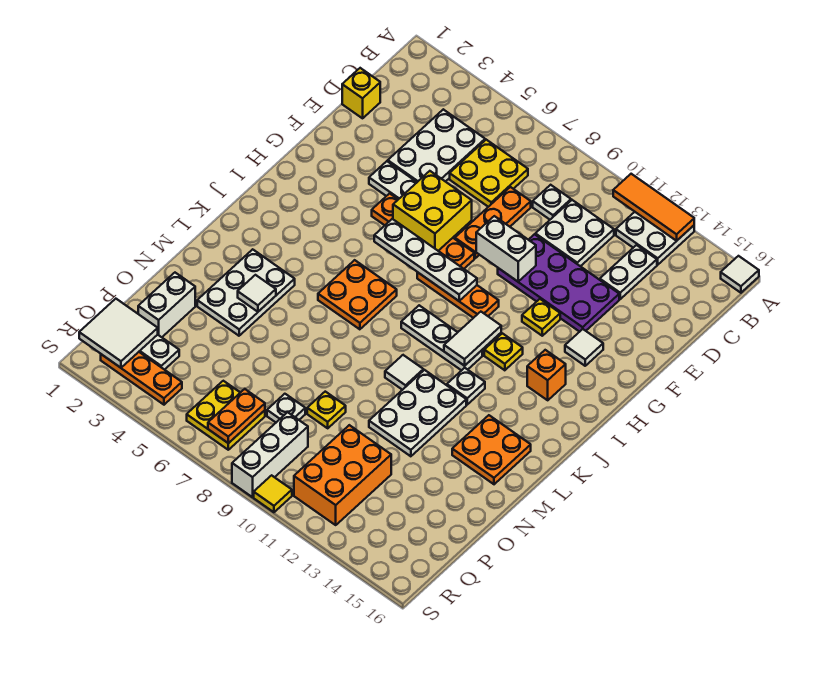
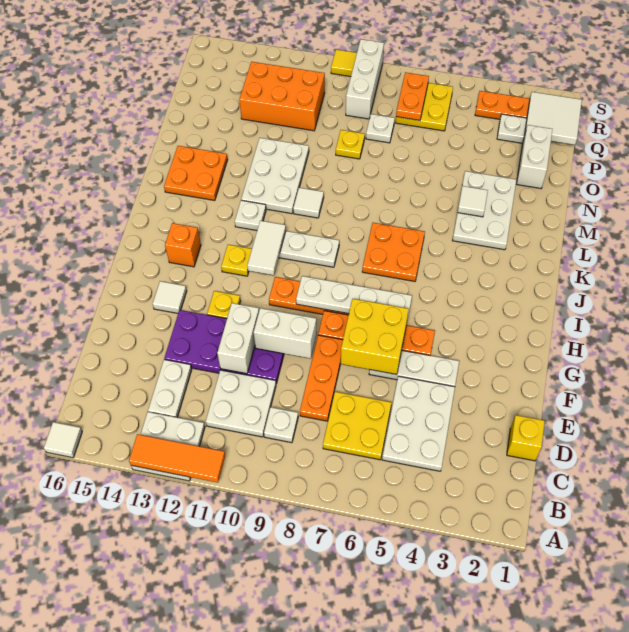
none -> white brick E11:F11 level 2
orange brick P11:R12 level 1 -> orange brick P11:Q13 level 1

